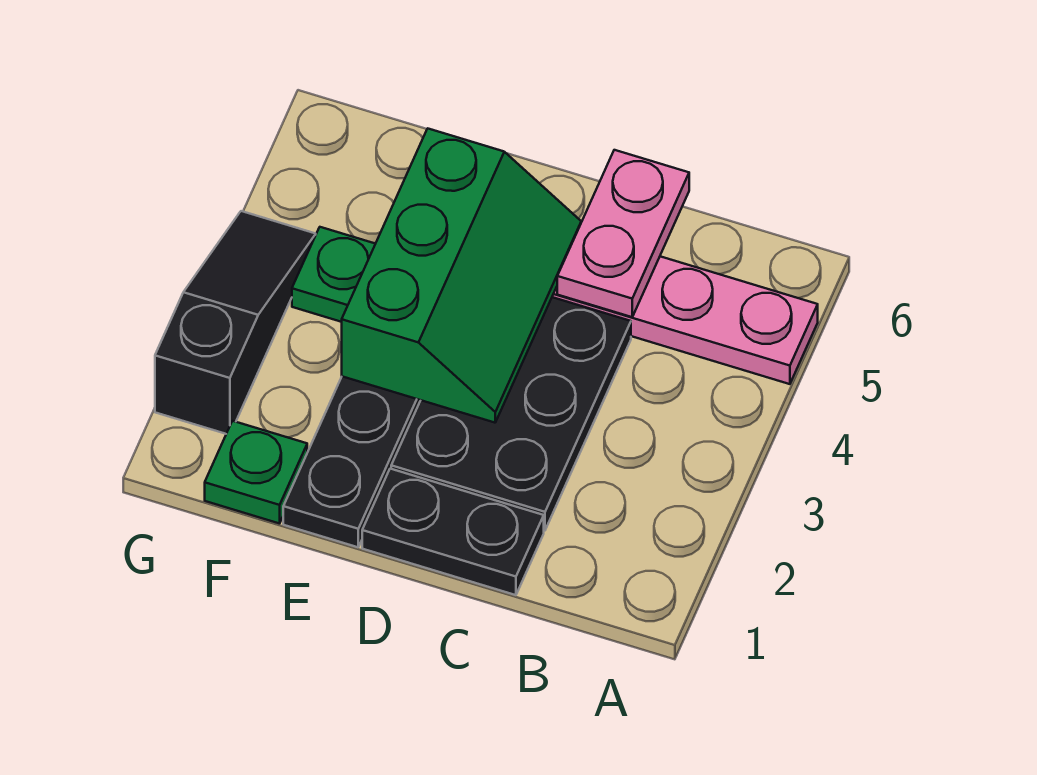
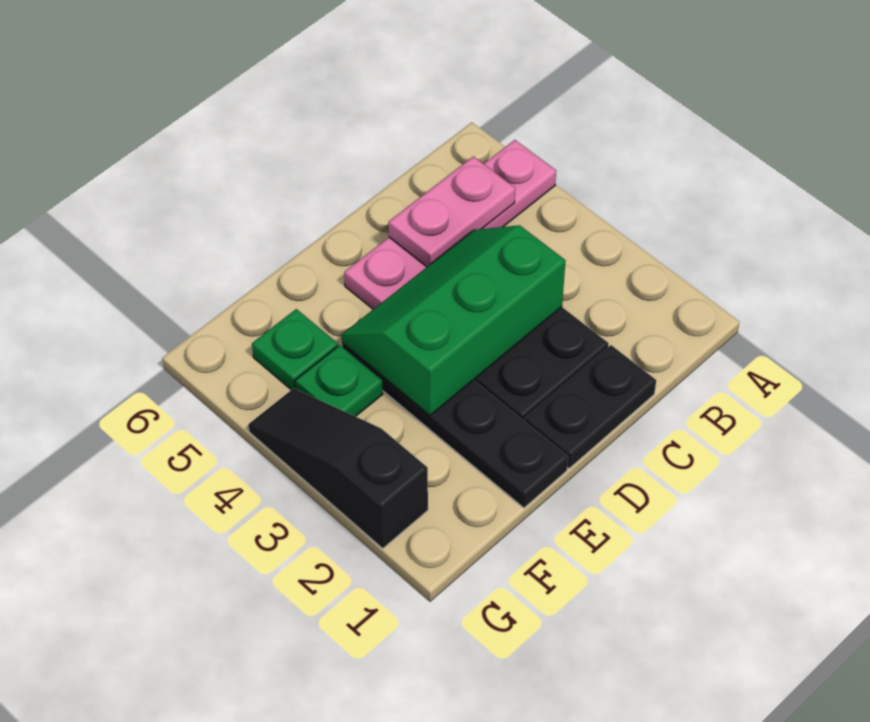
pink plate C5:C6 level 2 -> pink plate B5:C5 level 2
green slope D3:E5 level 2 top E -> green slope C3:E4 level 2 top 3
green plate F1 level 1 -> green plate F5 level 1

